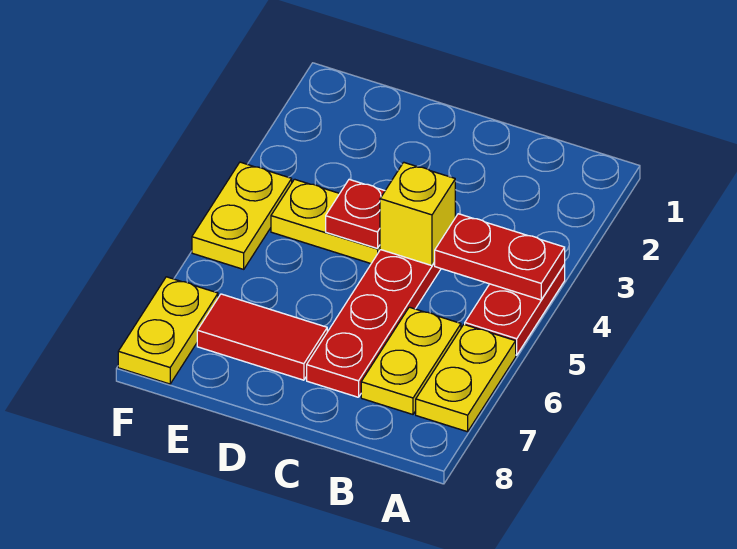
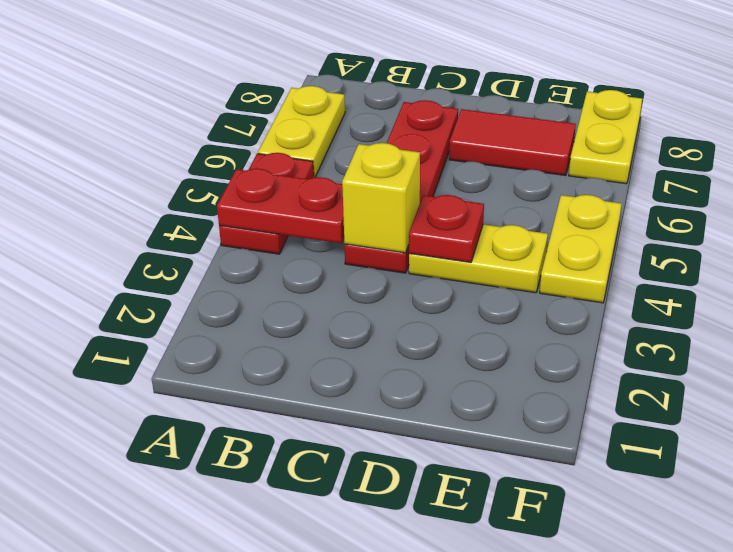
yellow plate B6:B7 level 1 -> none

